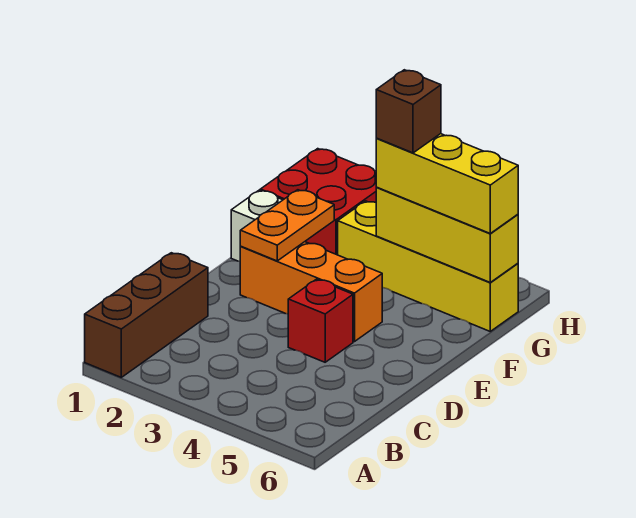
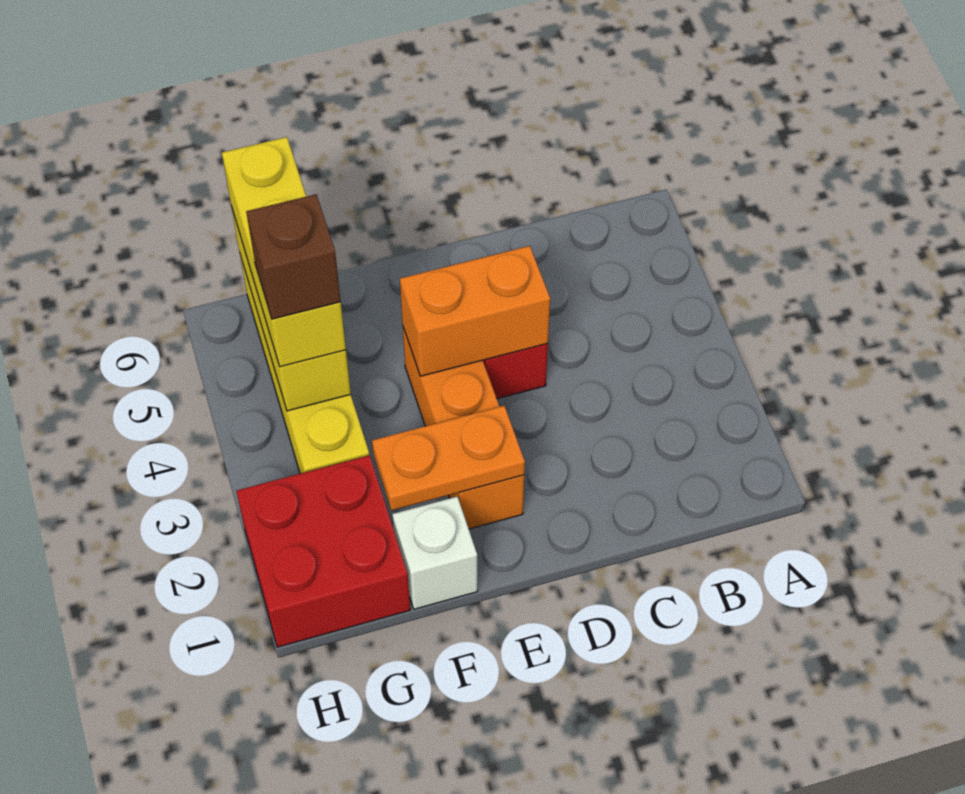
brown brick A1:C1 level 1 -> none
none -> orange brick D4:E4 level 2

